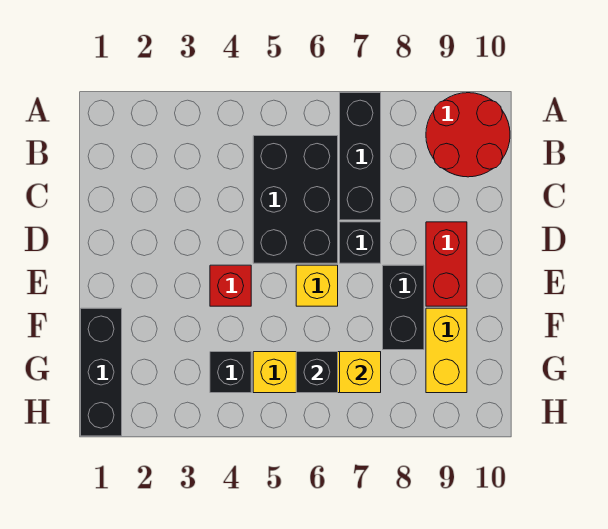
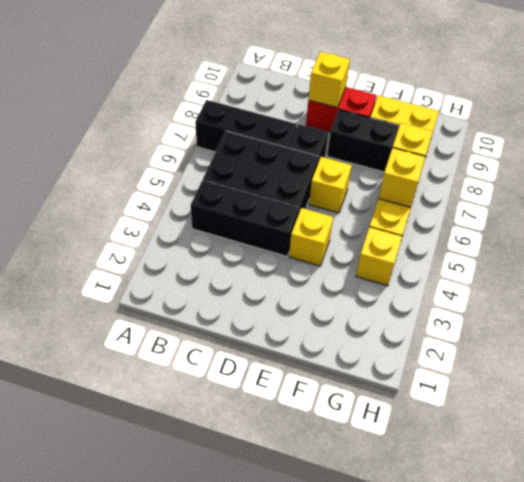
red round brick A9:B10 level 1 -> none
none -> yellow brick D9 level 2
red brick E4 level 1 -> yellow brick E4 level 1
black brick F1:H1 level 1 -> black brick B4:D4 level 1
black brick G4 level 1 -> yellow brick G4 level 1
black brick G6 level 2 -> yellow brick G6 level 2

